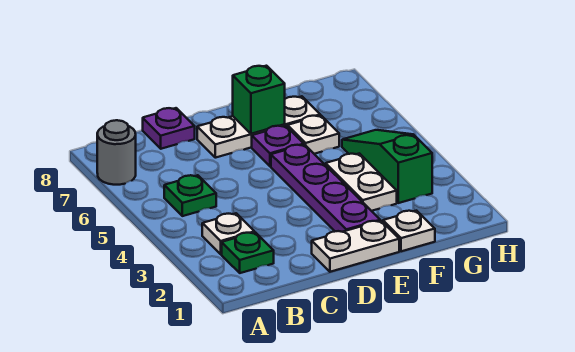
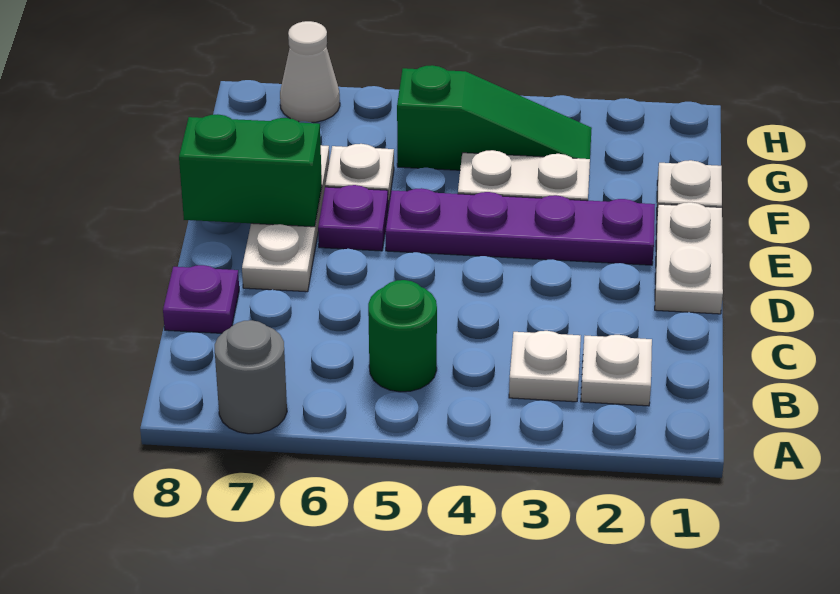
green plate B2 level 1 -> white plate B2 level 1
green plate B5 level 1 -> green round brick B5 level 1
green brick E7 level 2 -> green brick E7:E8 level 2
green slope G3:G5 level 1 top 3 -> green slope G3:G5 level 1 top 5
none -> white cone H7 level 1

